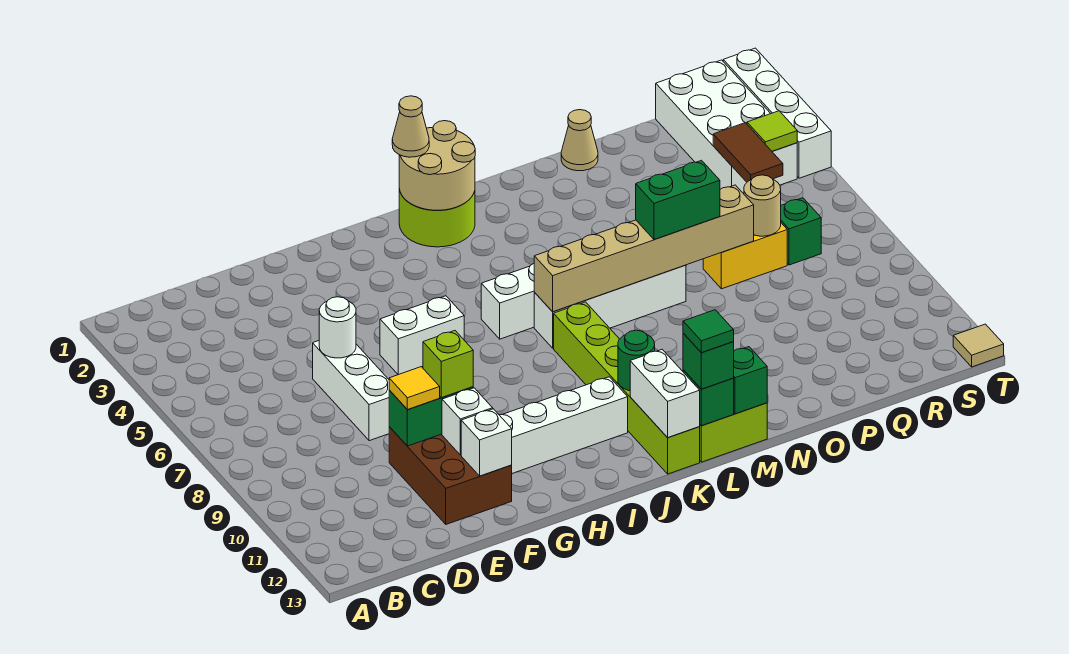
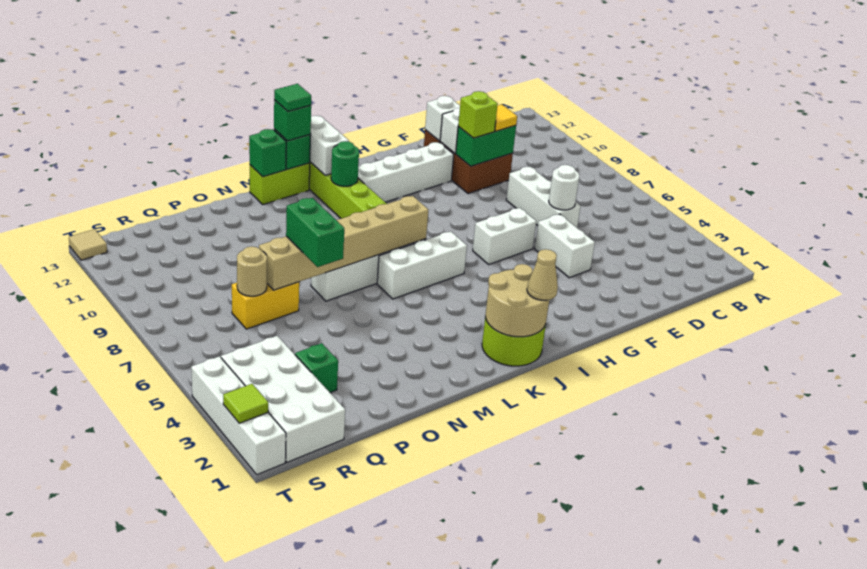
none -> white brick F4:F5 level 1
green brick N7:O7 level 3 -> green brick O6:O7 level 3
tan cone O1 level 1 -> none
brown tile R4:R5 level 2 -> none
green brick R7 level 1 -> green brick Q3 level 1
lime tile S4 level 2 -> lime tile T2 level 2

